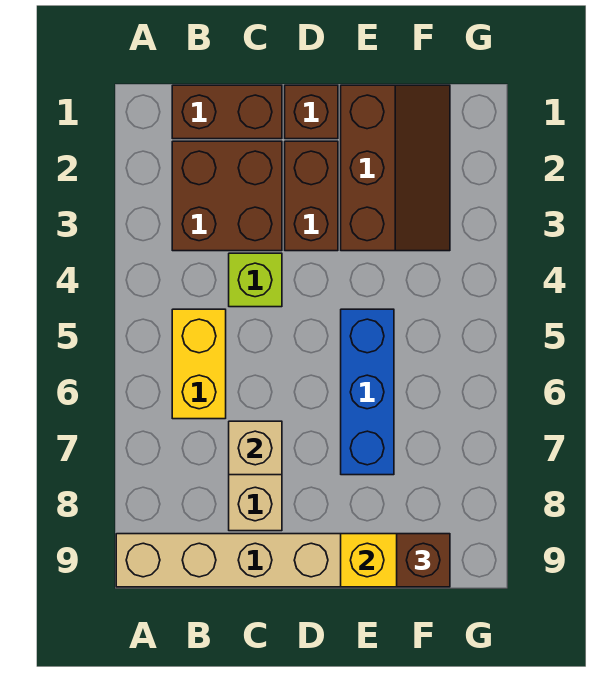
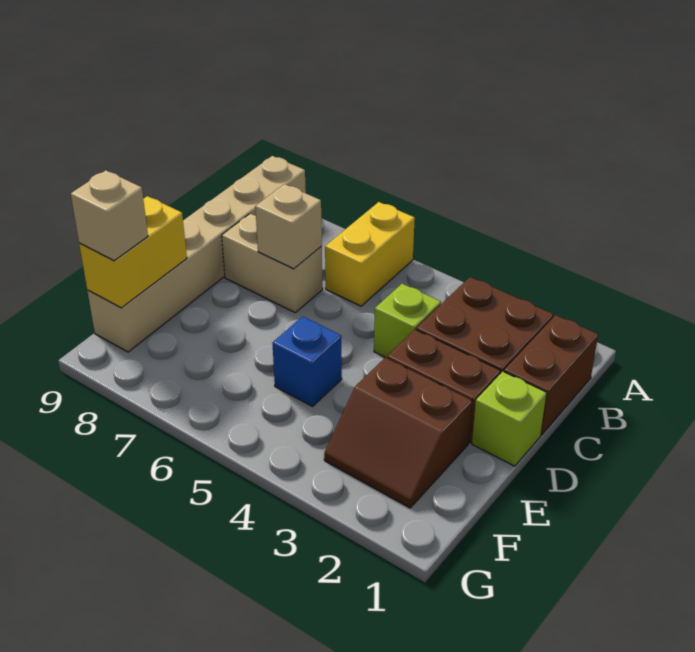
yellow brick B5:B6 level 1 -> yellow brick A6:B6 level 1
brown brick D1 level 1 -> lime brick D1 level 1
brown slope E1:F3 level 1 top E -> brown slope E2:F3 level 1 top E
blue brick E5:E7 level 1 -> blue brick E5 level 1
brown brick F9 level 3 -> tan brick F9 level 3

